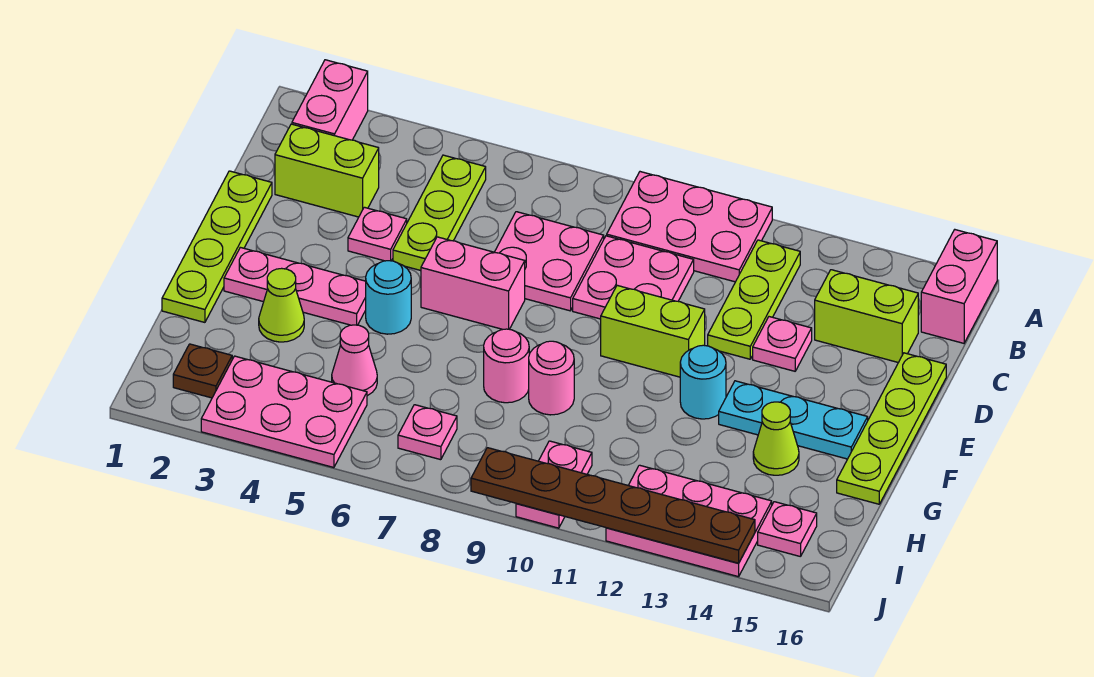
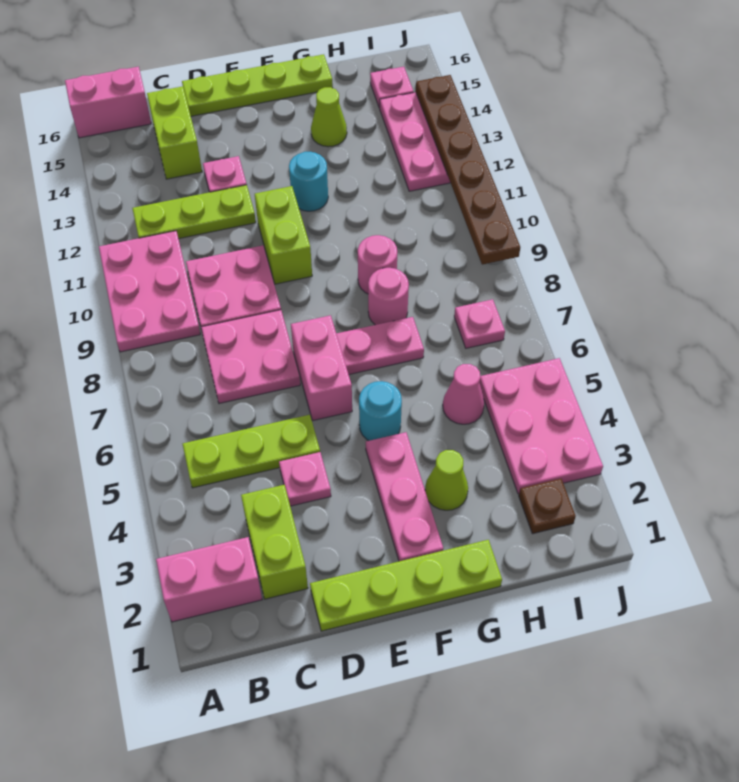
cyan plate F13:F15 level 1 -> none
pink plate I10:J10 level 1 -> pink plate F7:G7 level 1

